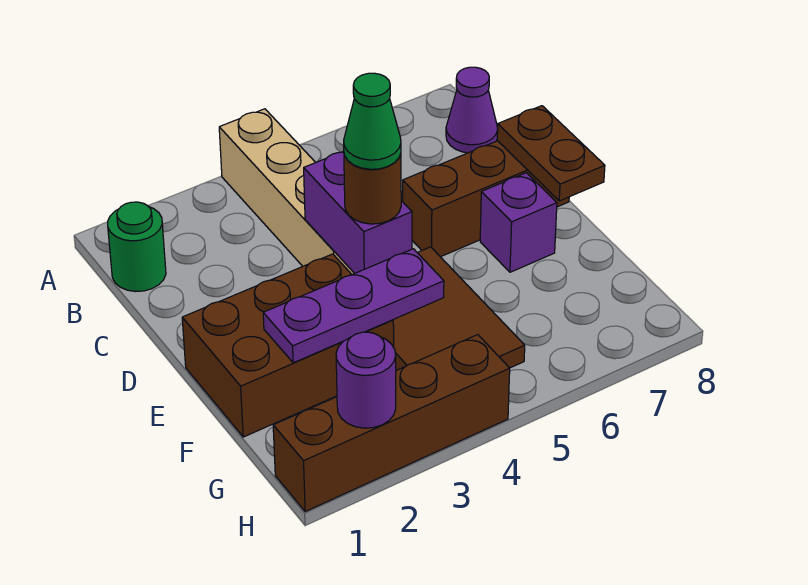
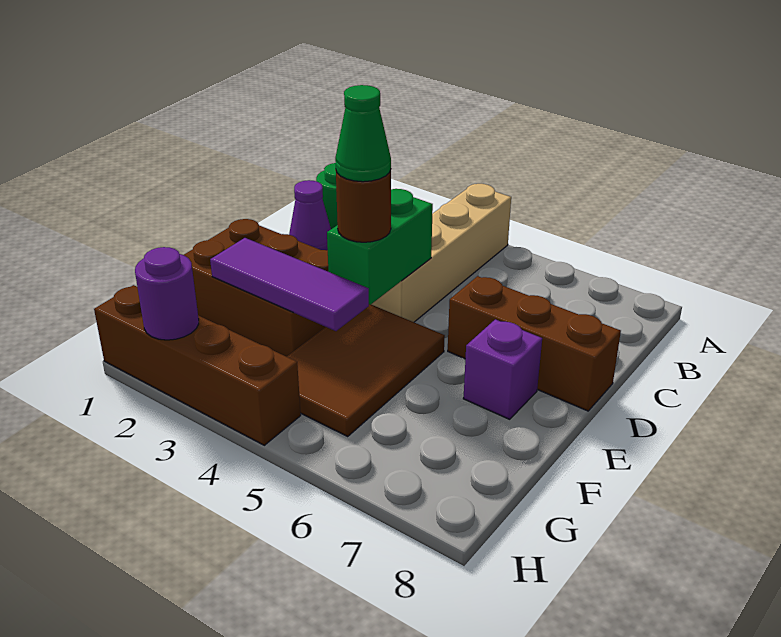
purple cone B8 level 1 -> purple cone C1 level 1
purple brick D4:E4 level 2 -> green brick D4:E4 level 2
brown plate D8:E8 level 2 -> none
purple plate F2:F4 level 2 -> purple tile F2:F4 level 2

